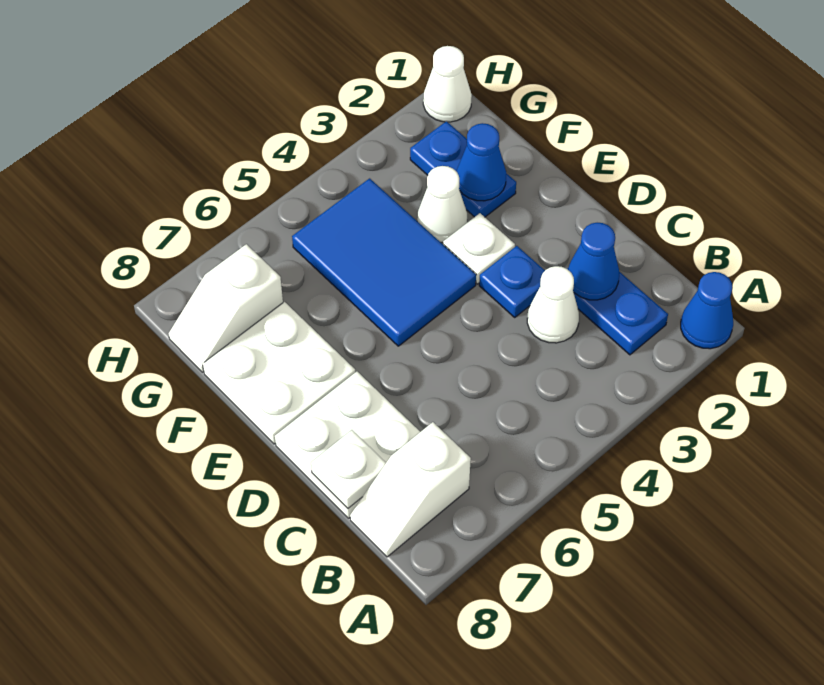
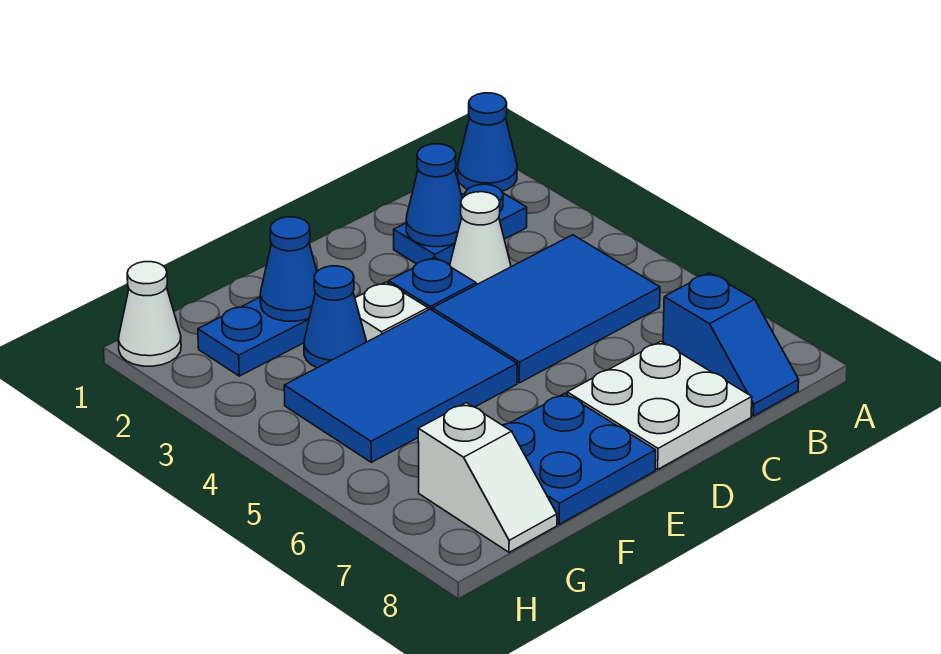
none -> blue tile B4:D5 level 1
white slope B7:B8 level 1 top 7 -> blue slope B7:B8 level 1 top 7
white plate C8 level 2 -> none
white plate E7:F8 level 1 -> blue plate E7:F8 level 1
white cone F3 level 1 -> blue cone F3 level 1

